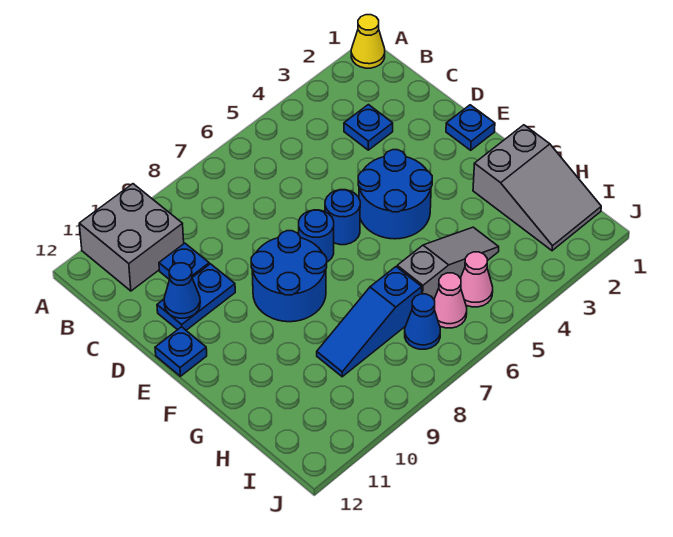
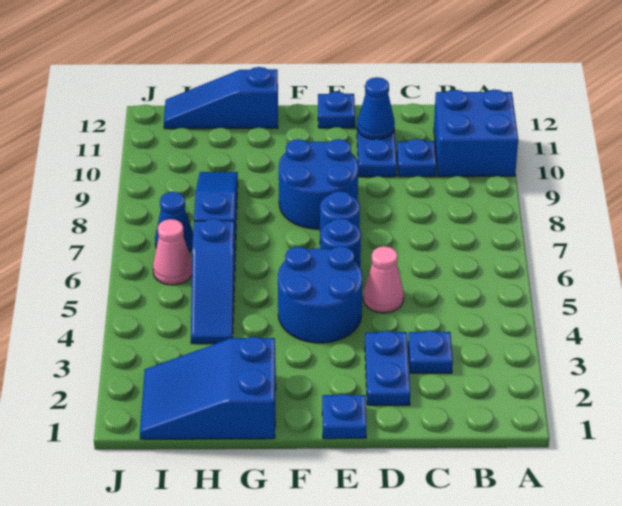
yellow cone A1 level 1 -> none
grey brick A10:B11 level 1 -> blue brick A10:B11 level 1
none -> blue plate D2:D3 level 1
grey slope G1:I2 level 1 top G -> blue slope G1:I2 level 1 top G
none -> blue slope G12:I12 level 1 top G
grey slope H4:H6 level 1 top 6 -> blue slope H4:H6 level 1 top 6
pink cone I5 level 1 -> pink cone D5 level 1

